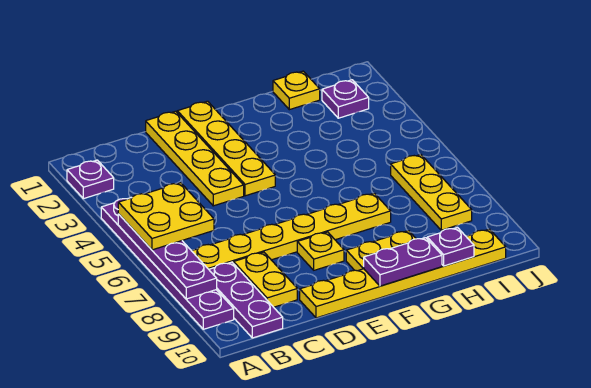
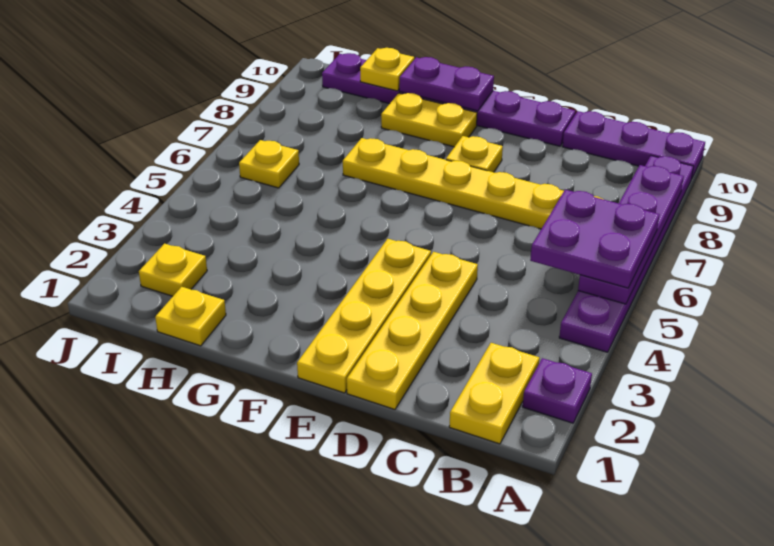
yellow plate A5:B6 level 3 -> purple plate A5:B6 level 3
purple plate B8:B10 level 1 -> purple plate A10:C10 level 1
yellow plate C8:C9 level 1 -> yellow plate B1:B2 level 1
yellow plate D10:I10 level 1 -> purple plate D10:I10 level 1
purple plate H10 level 2 -> yellow plate H10 level 2
purple plate I2 level 1 -> yellow plate I2 level 1
yellow plate I6:I8 level 1 -> yellow plate I6 level 1

